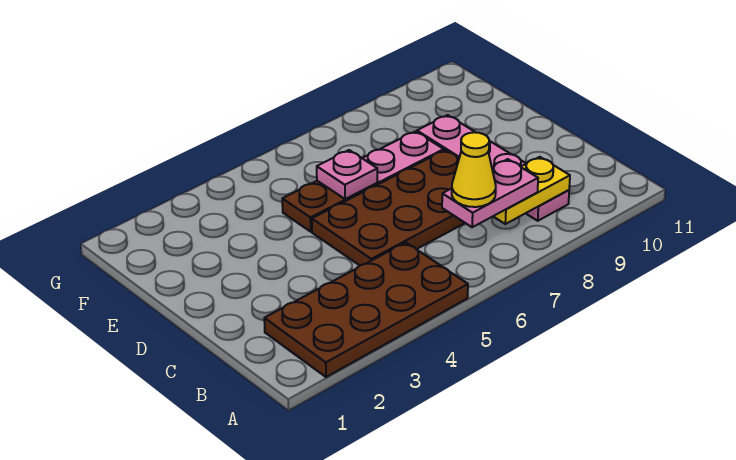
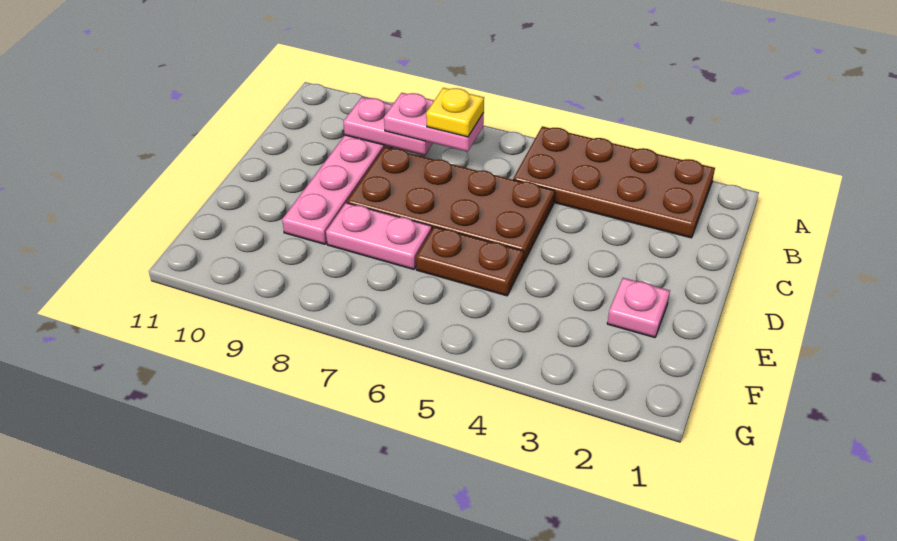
yellow cone B7 level 4 -> yellow plate B7 level 4
yellow plate B8:B9 level 2 -> pink plate B8:B9 level 2
pink plate E6 level 2 -> pink plate E2 level 1

